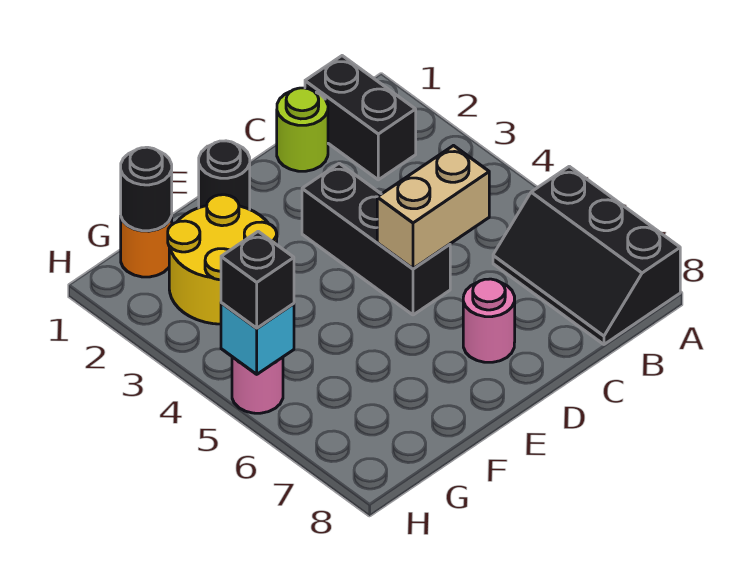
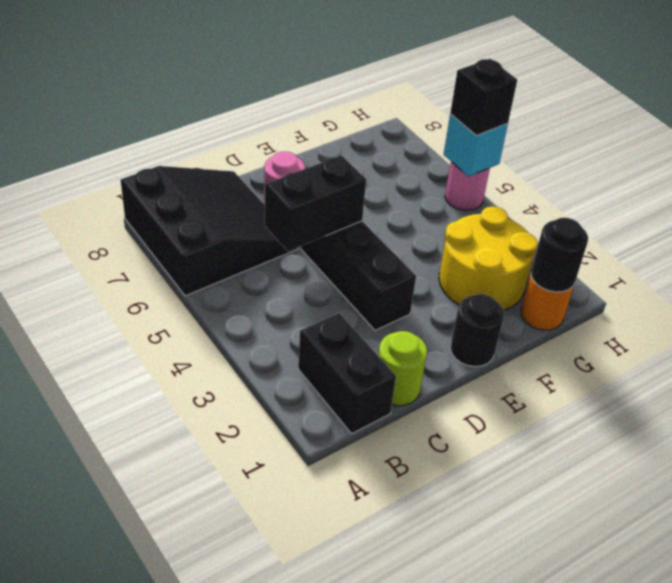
black slope A6:B8 level 1 top A -> black slope A6:C8 level 1 top A
tan brick C5:D5 level 2 -> black brick C5:D5 level 2

